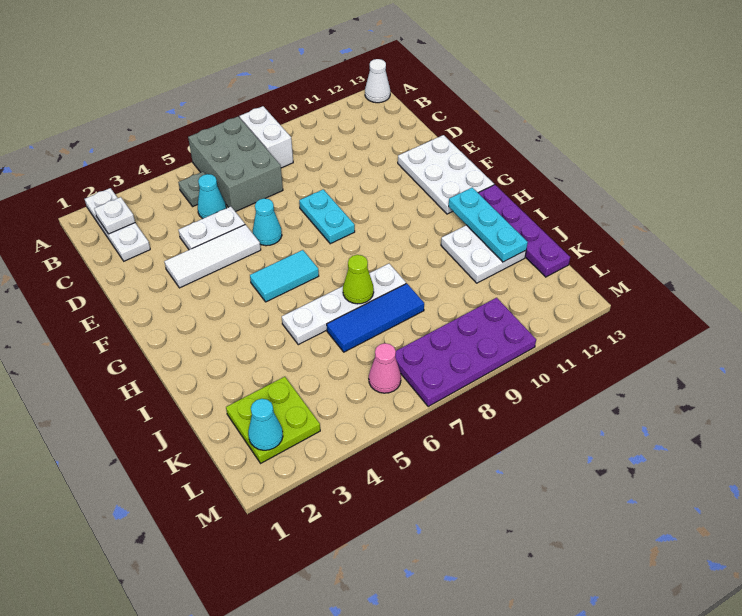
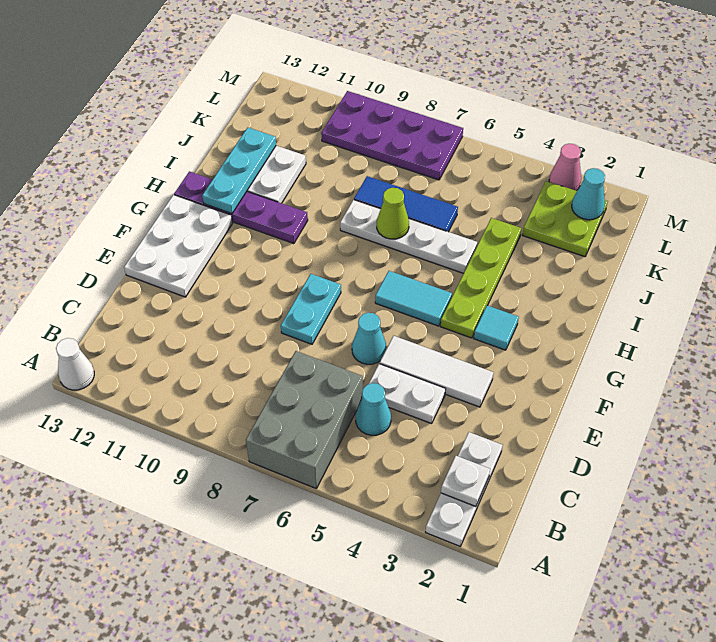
white brick A8:B8 level 1 -> none
grey plate B5 level 1 -> none
none -> cyan tile G3 level 1
none -> lime plate G4:J4 level 1
purple plate H13:K13 level 1 -> purple plate H10:H13 level 1
pink cone L6 level 1 -> pink cone M3 level 1

